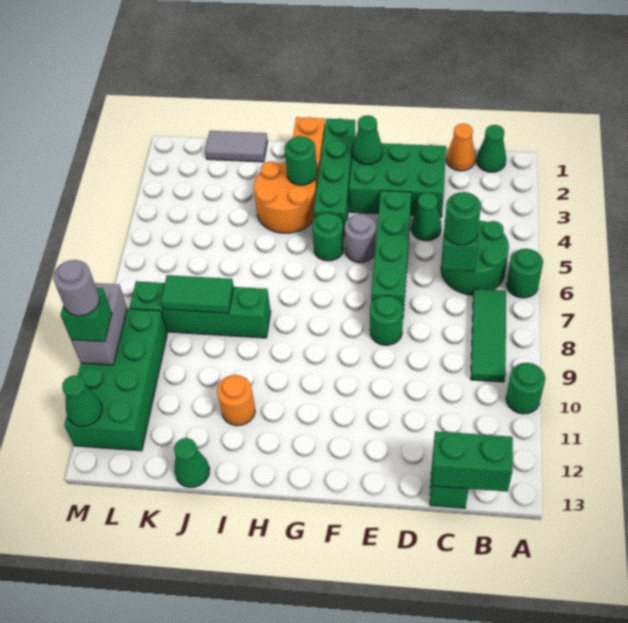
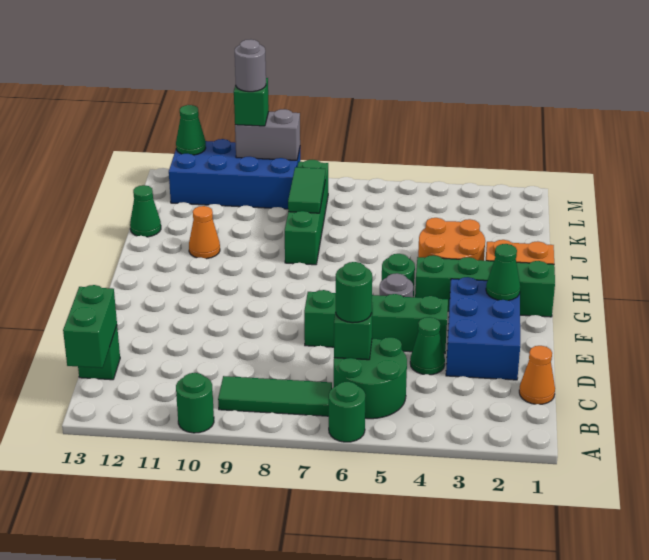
green cone B1 level 1 -> none
green brick D2:F3 level 1 -> blue brick D2:F3 level 1
green round brick E8 level 1 -> none
green round brick H3 level 2 -> none
orange round brick I11 level 1 -> orange cone I11 level 1
grey tile J1:K1 level 1 -> none
green brick L9:M12 level 1 -> blue brick L9:M12 level 1

